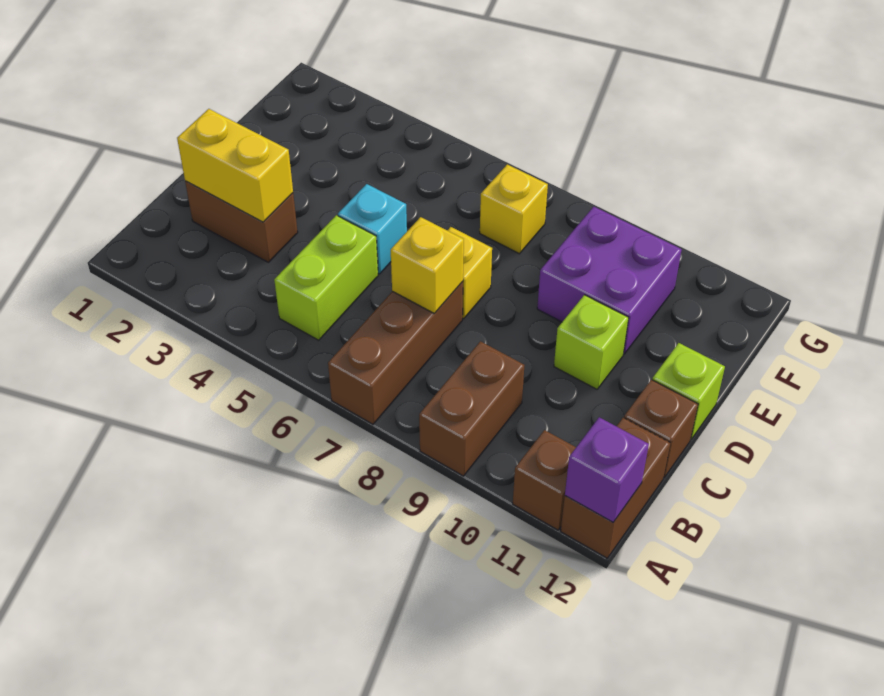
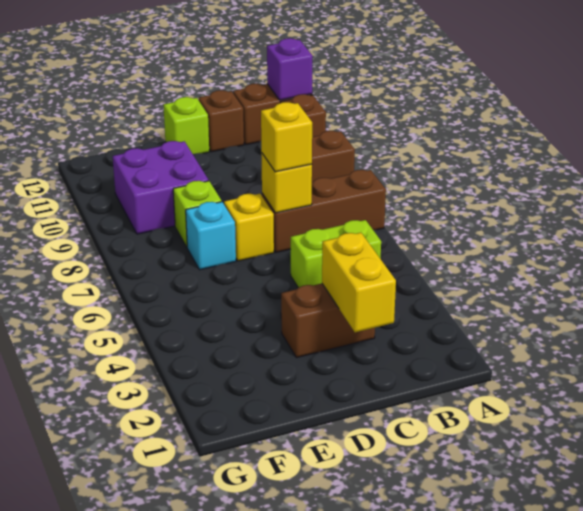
brown brick C2:C3 level 1 -> brown brick C3:D3 level 1
cyan brick D5 level 1 -> cyan brick E7 level 1
lime brick D10 level 1 -> lime brick E8 level 1
yellow brick F7 level 1 -> yellow brick C7 level 3

